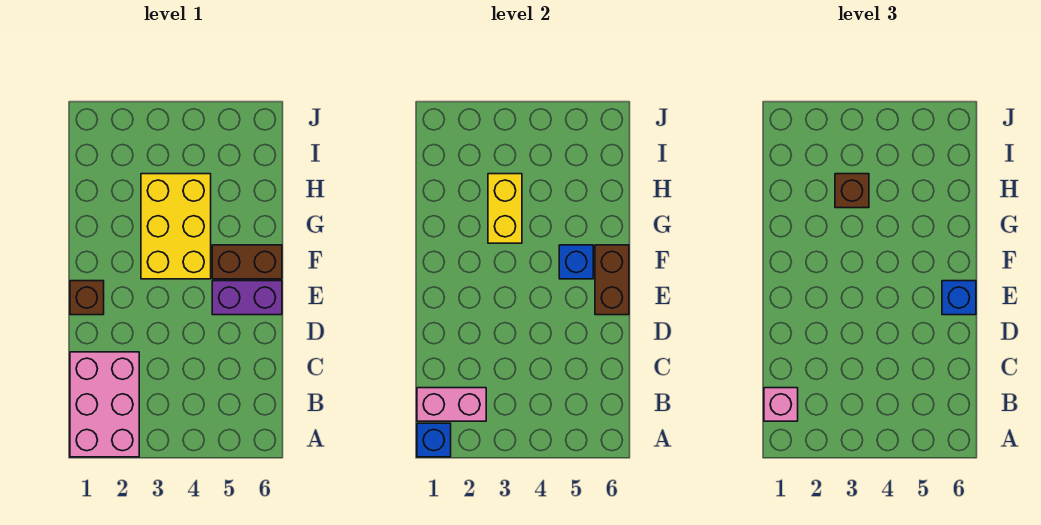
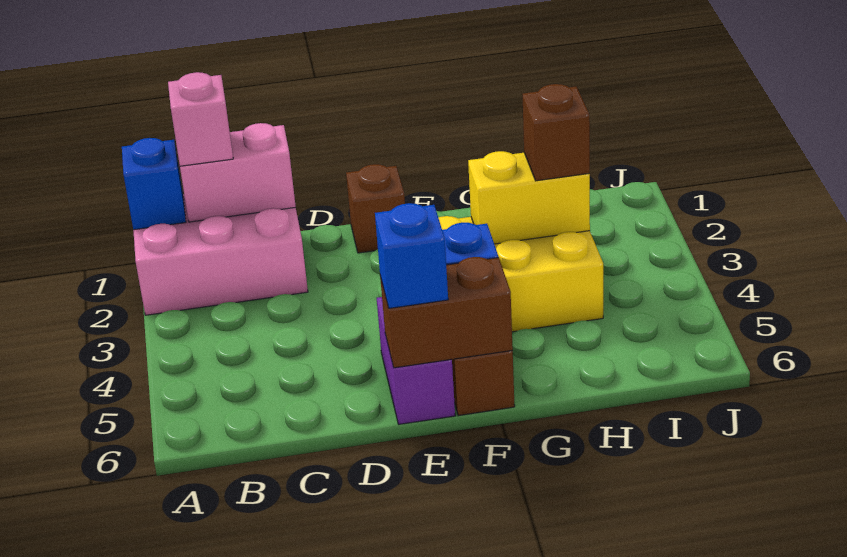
pink brick B1:B2 level 2 -> pink brick B1:C1 level 2

